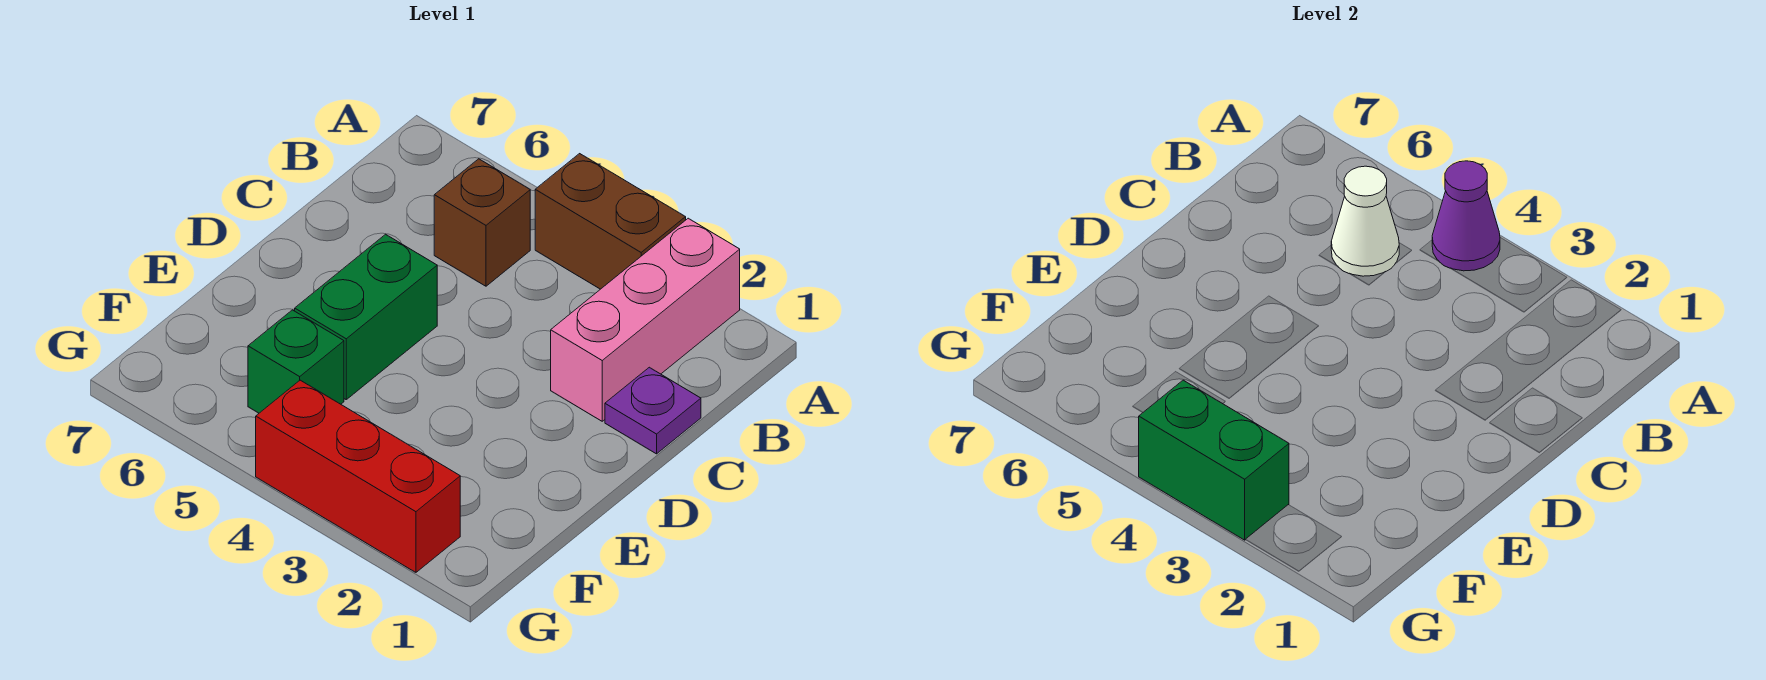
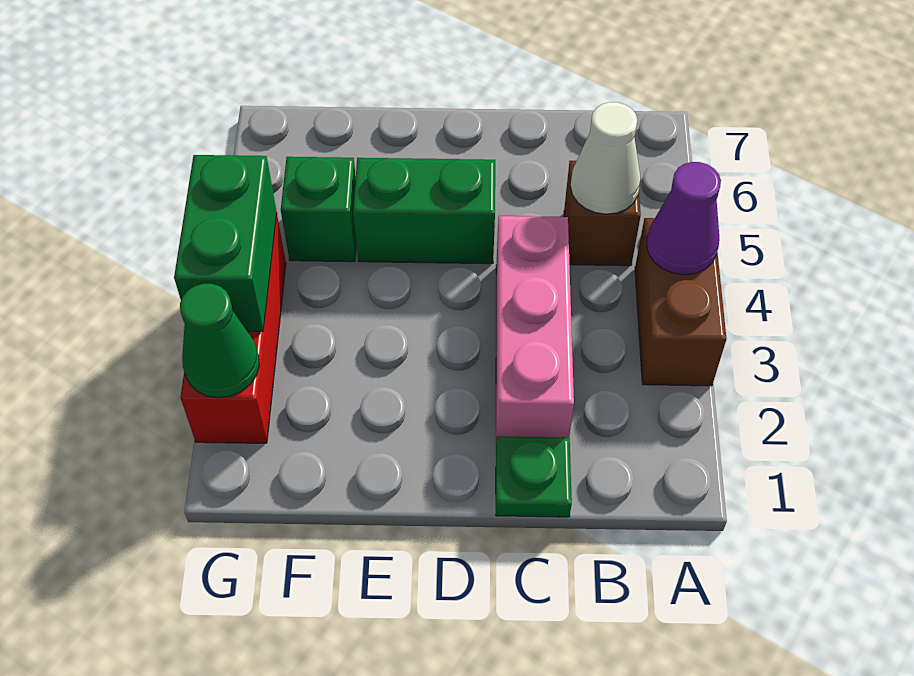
pink brick A2:C2 level 1 -> pink brick C2:C4 level 1
purple plate C1 level 1 -> green plate C1 level 1
none -> green cone G2 level 2

